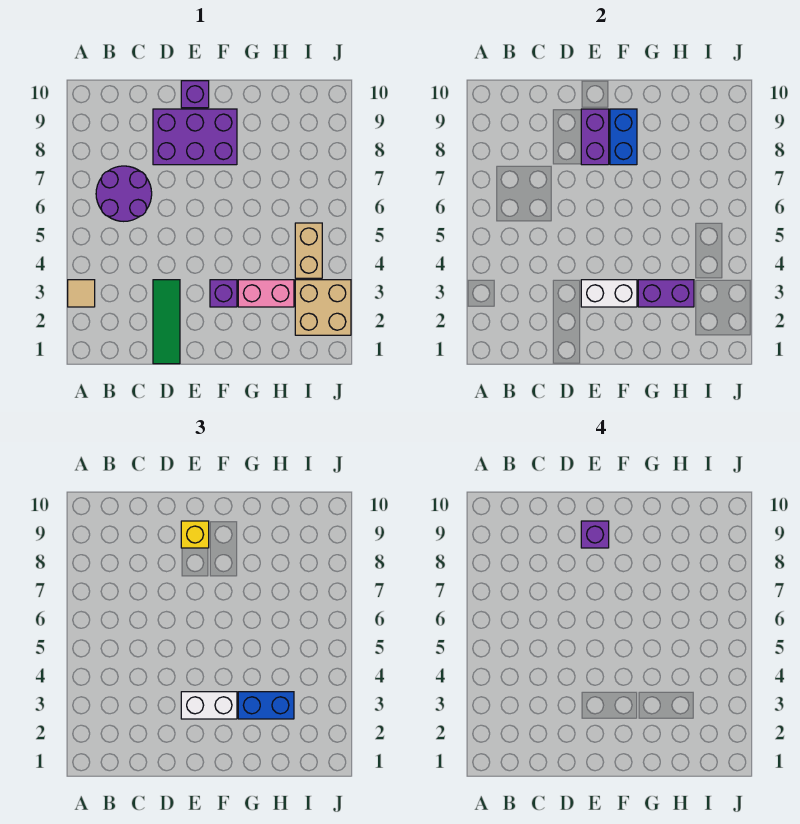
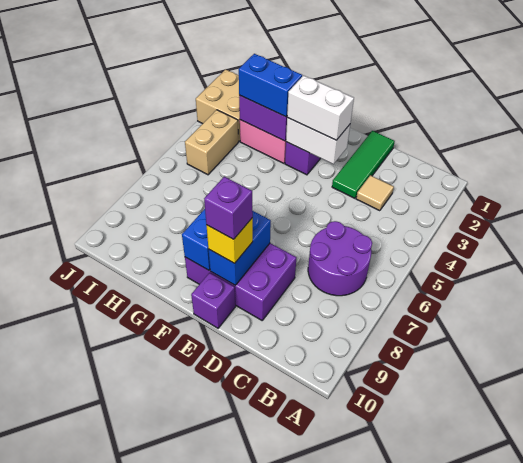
tan tile A3 level 1 -> tan tile C3 level 1
purple brick E8:E9 level 2 -> blue brick E8:E9 level 2

